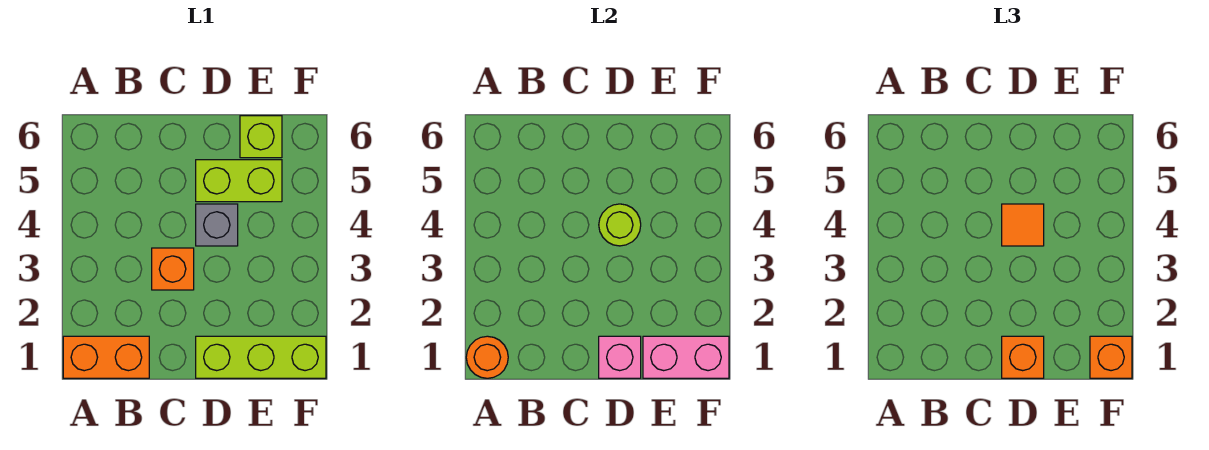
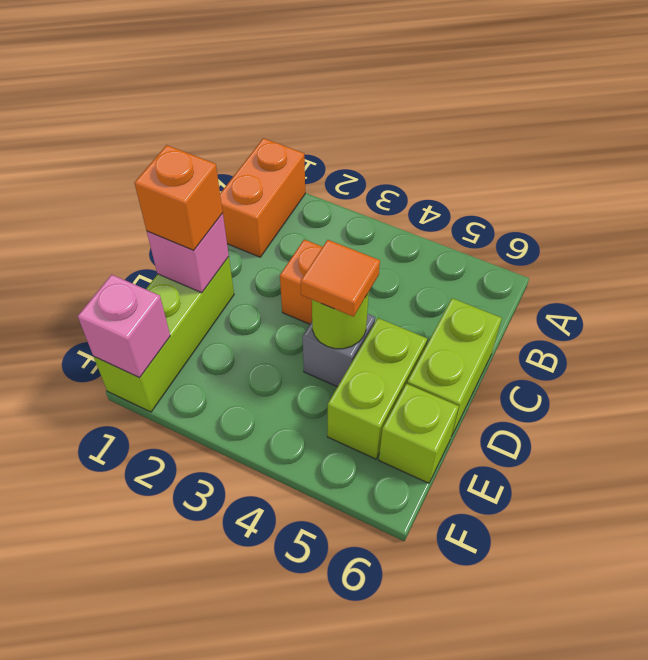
orange round brick A1 level 2 -> none
none -> lime brick C6:D6 level 1
pink brick E1:F1 level 2 -> pink brick F1 level 2
orange brick F1 level 3 -> none

